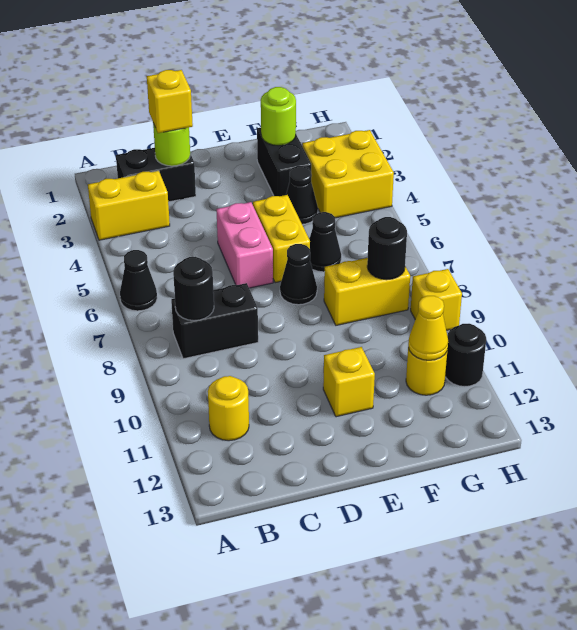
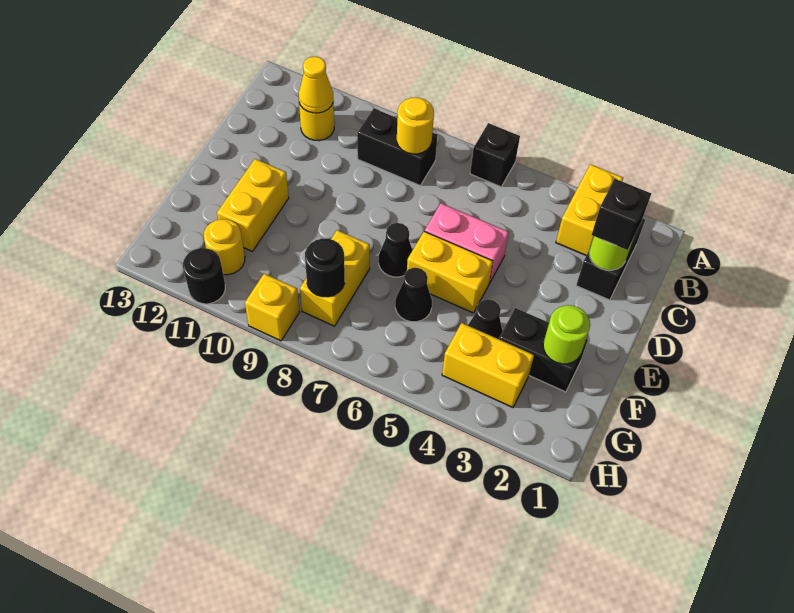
black cone A6 level 1 -> black brick A6 level 1
black brick B8:C8 level 1 -> black brick B8:B9 level 1
black round brick B8 level 2 -> yellow round brick B8 level 2
yellow brick C2 level 3 -> black brick C2 level 3
yellow brick E11 level 1 -> yellow brick E11:F11 level 1
yellow brick G3:H4 level 1 -> yellow brick G3:G4 level 1
yellow cone G11 level 2 -> yellow cone B11 level 2

